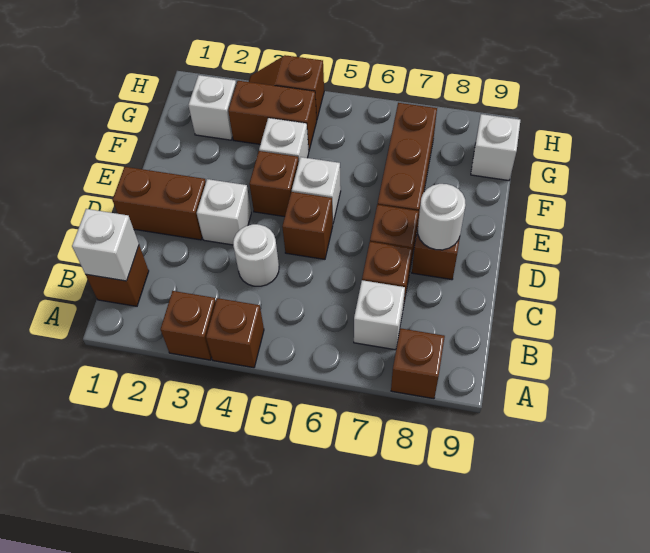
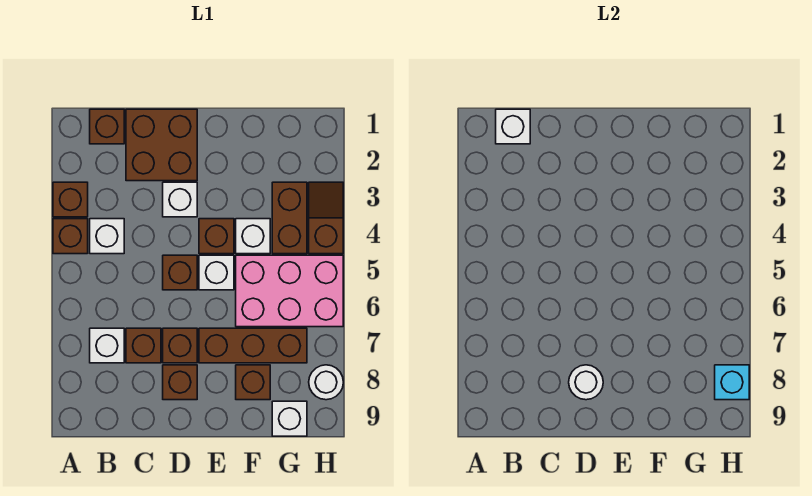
brown brick A8 level 1 -> brown brick F8 level 1
white round brick C4 level 1 -> white round brick H8 level 1
brown brick D1:D2 level 1 -> brown brick C1:D2 level 1
none -> pink brick F5:H6 level 1
white brick G2 level 1 -> white brick B4 level 1
none -> cyan brick H8 level 2

